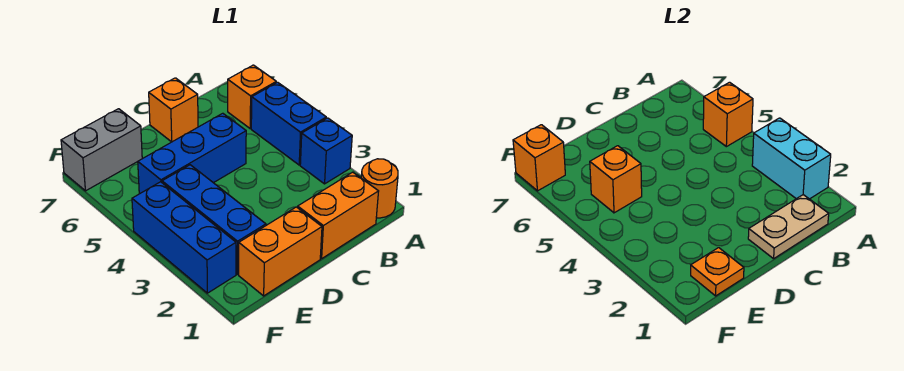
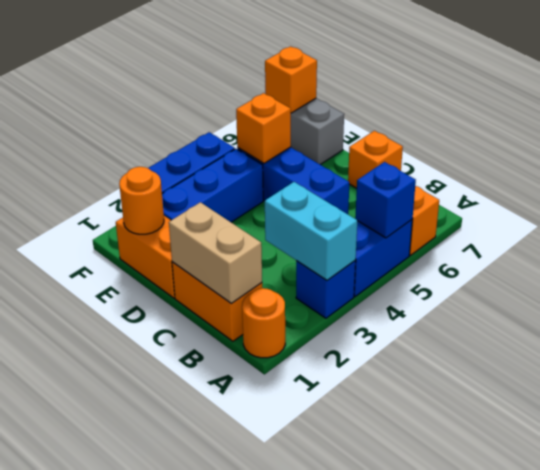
cyan brick A2:A3 level 2 -> cyan brick A3:B3 level 2
orange brick A5 level 2 -> blue brick A5 level 2
tan plate B1:C1 level 2 -> tan brick B1:C1 level 2
orange plate E1 level 2 -> orange round brick E1 level 2

